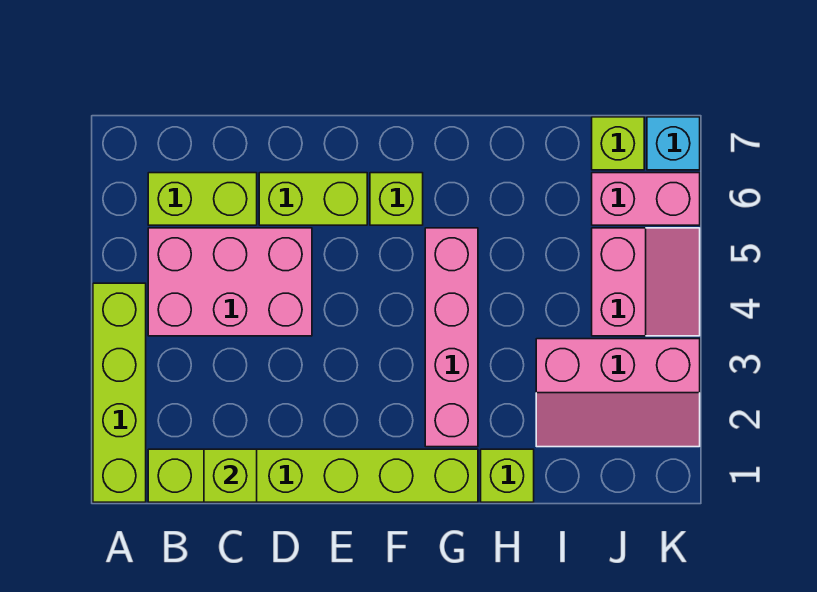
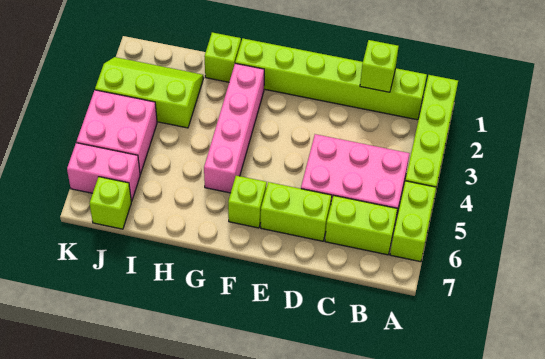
none -> lime brick A5:A6 level 1
pink slope I2:K3 level 1 top 3 -> lime slope I2:K3 level 1 top 3
pink slope J4:K5 level 1 top J -> pink brick J4:K5 level 1
cyan brick K7 level 1 -> none

